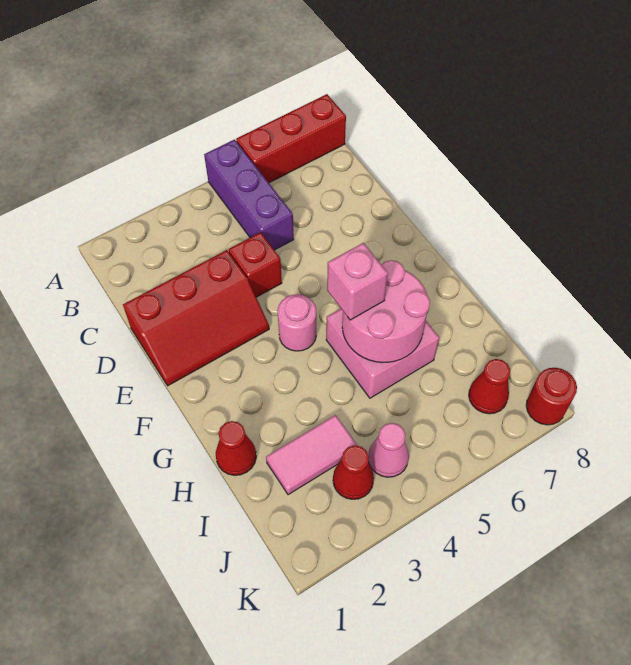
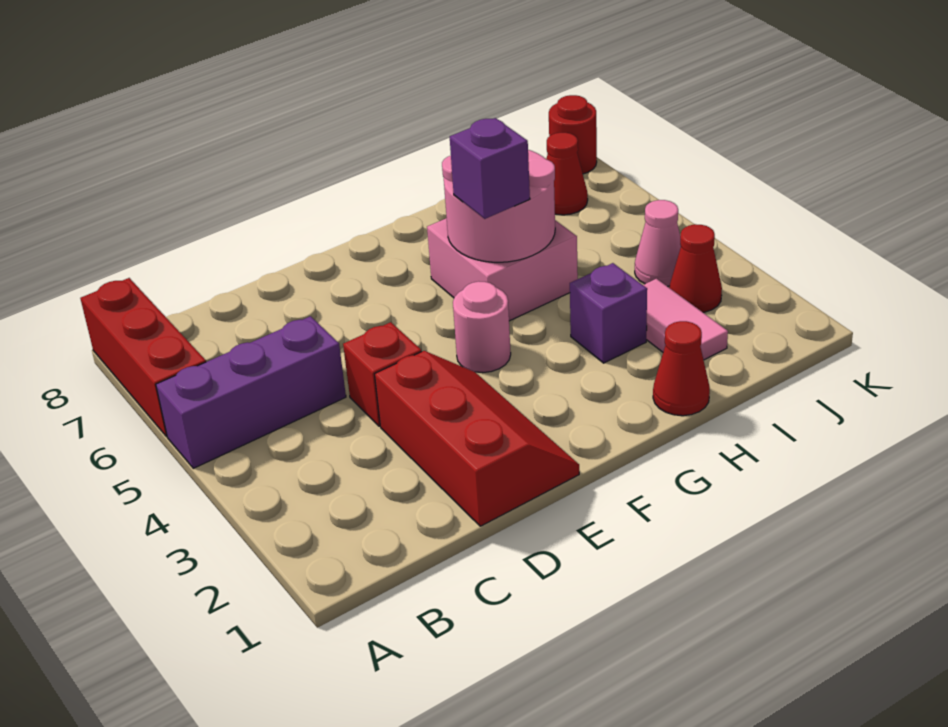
pink brick G5 level 3 -> purple brick G5 level 3
none -> purple brick H3 level 1

